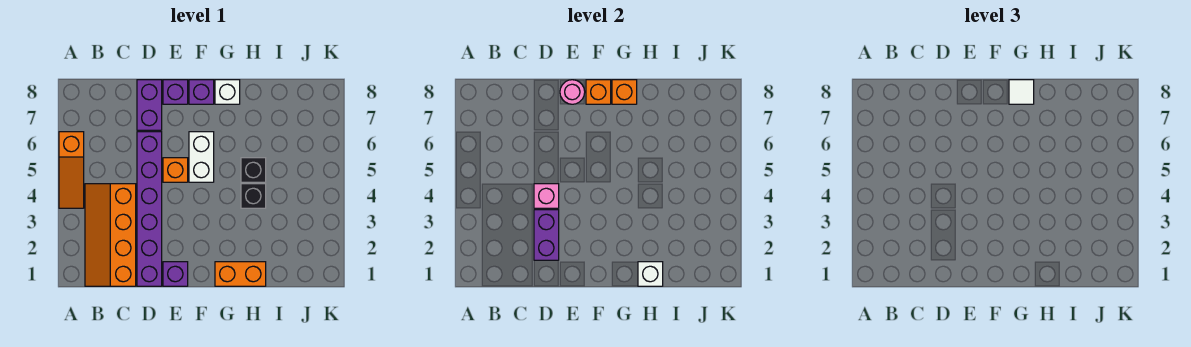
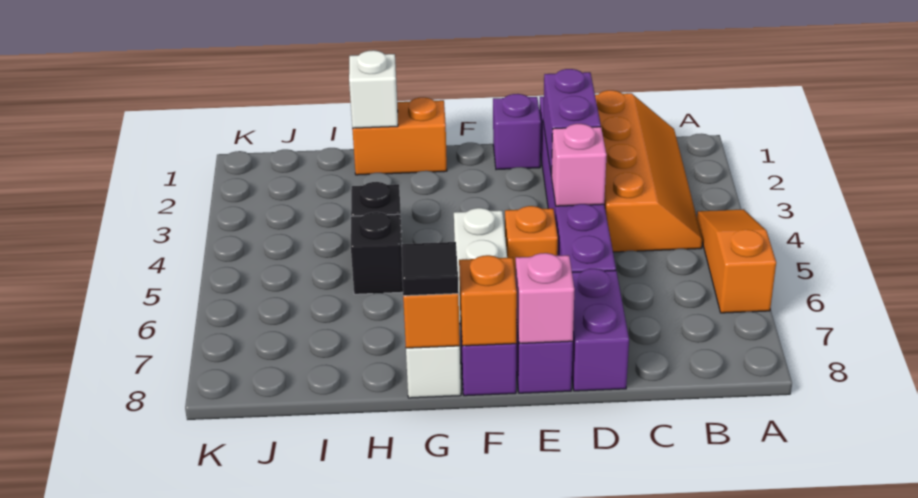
pink round brick E8 level 2 -> pink brick E8 level 2
white tile G8 level 3 -> black tile G8 level 3

